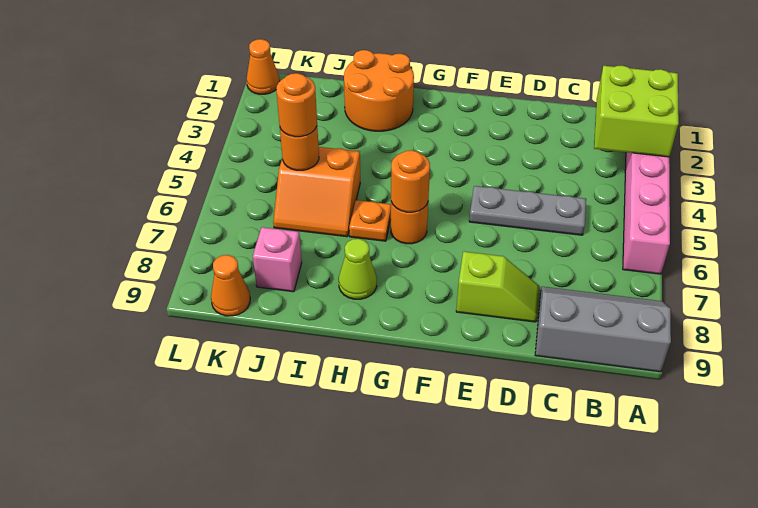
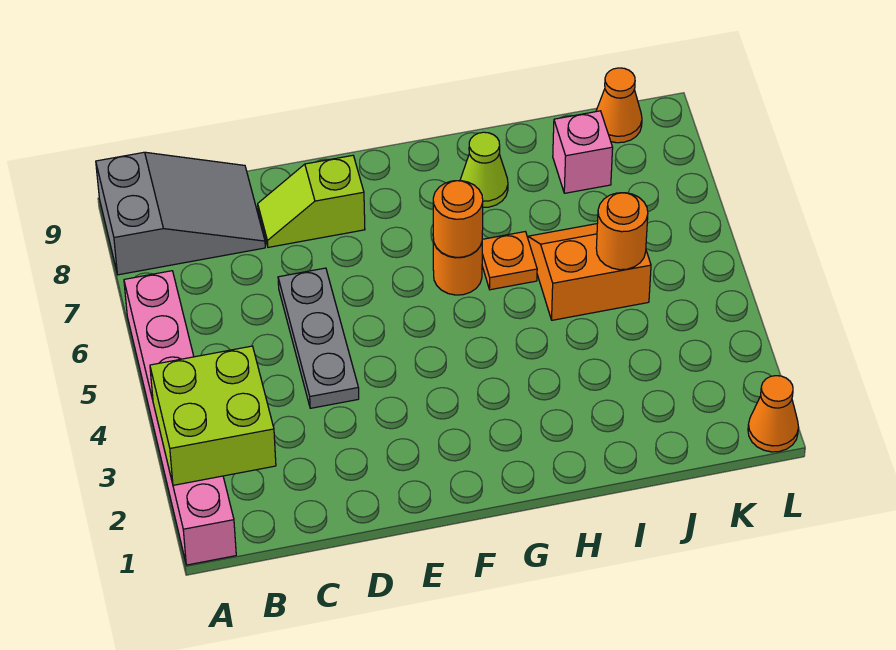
grey slope A8:C9 level 1 top 9 -> grey slope A8:C9 level 1 top A
grey plate C5:E5 level 1 -> grey plate D4:D6 level 1
orange round brick H1:I2 level 1 -> none
orange round brick J5 level 3 -> none

